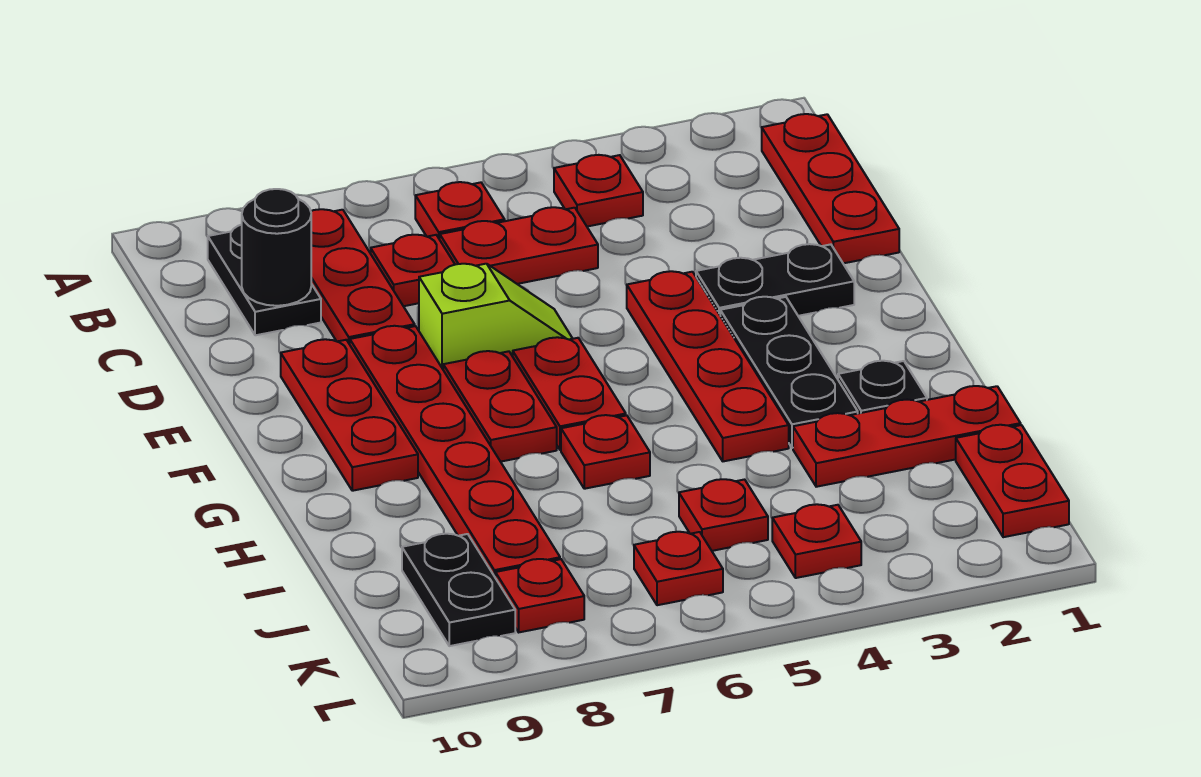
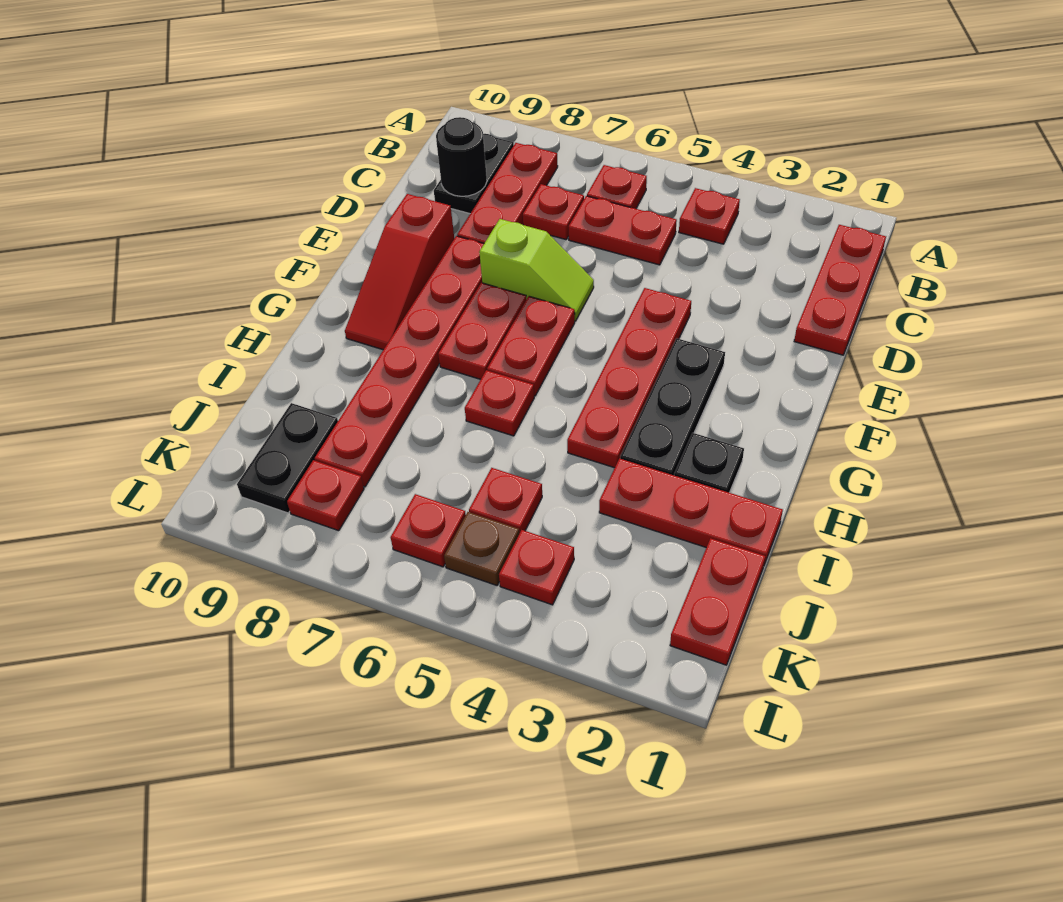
black plate E2:E3 level 1 -> none
red plate E9:G9 level 1 -> red slope E9:G9 level 1 top E
none -> brown plate K5 level 1

